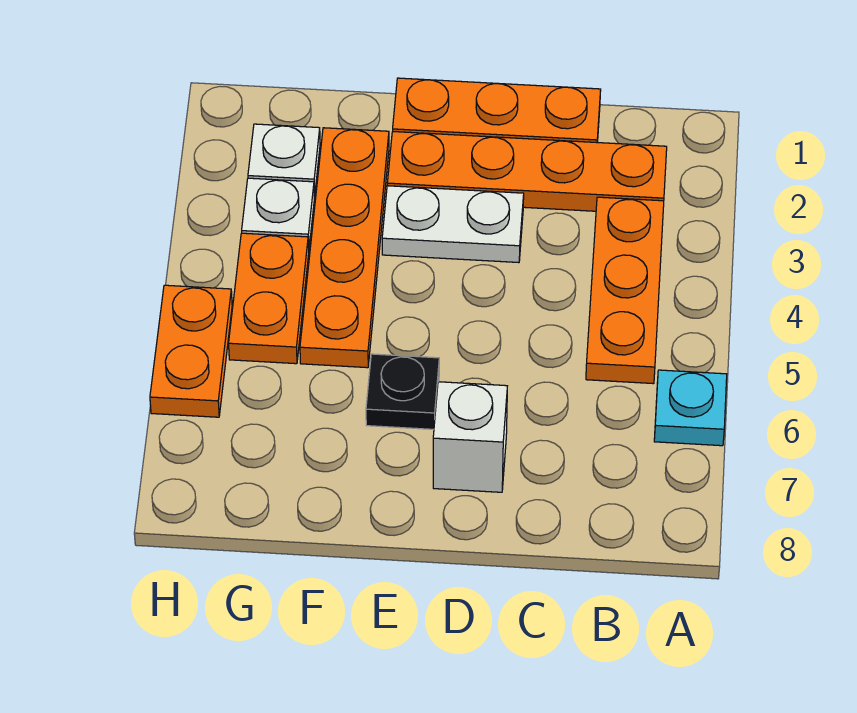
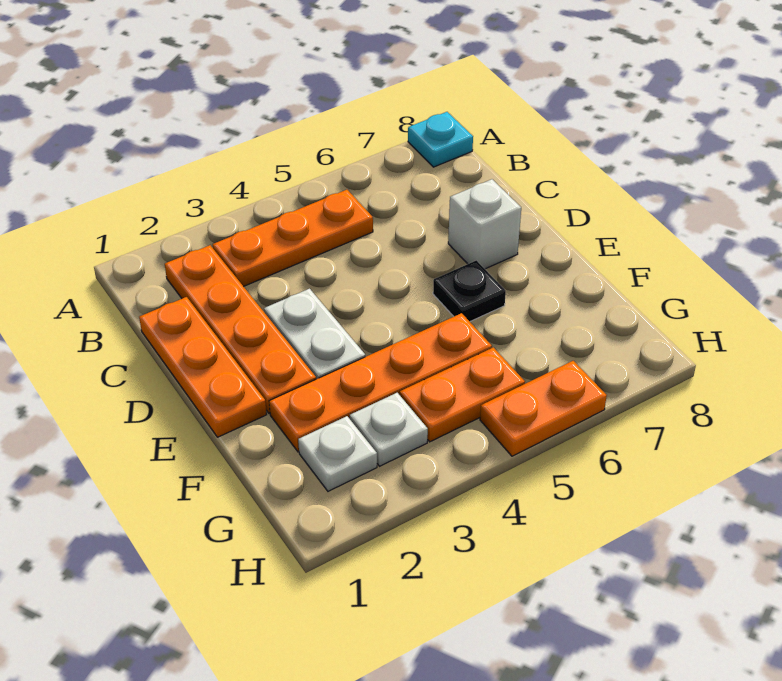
cyan plate A6 level 1 -> cyan plate A8 level 1

